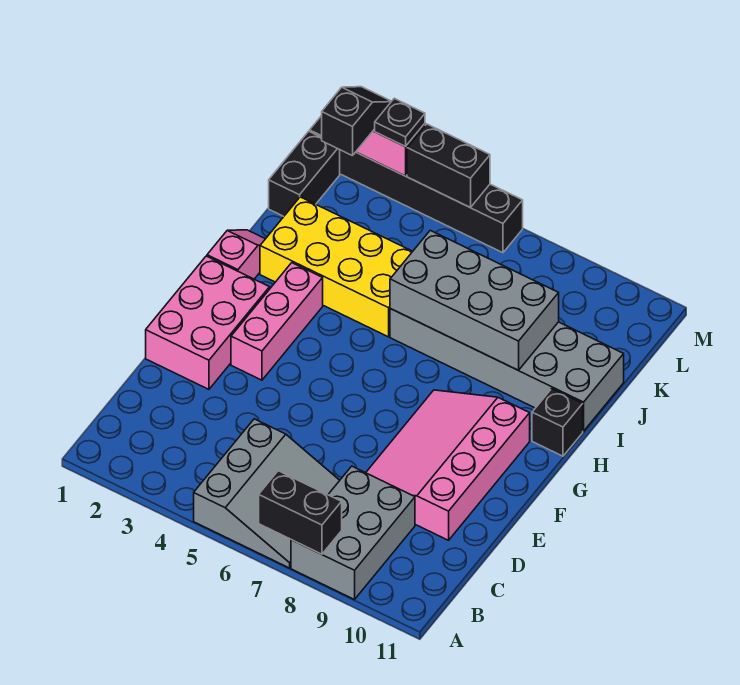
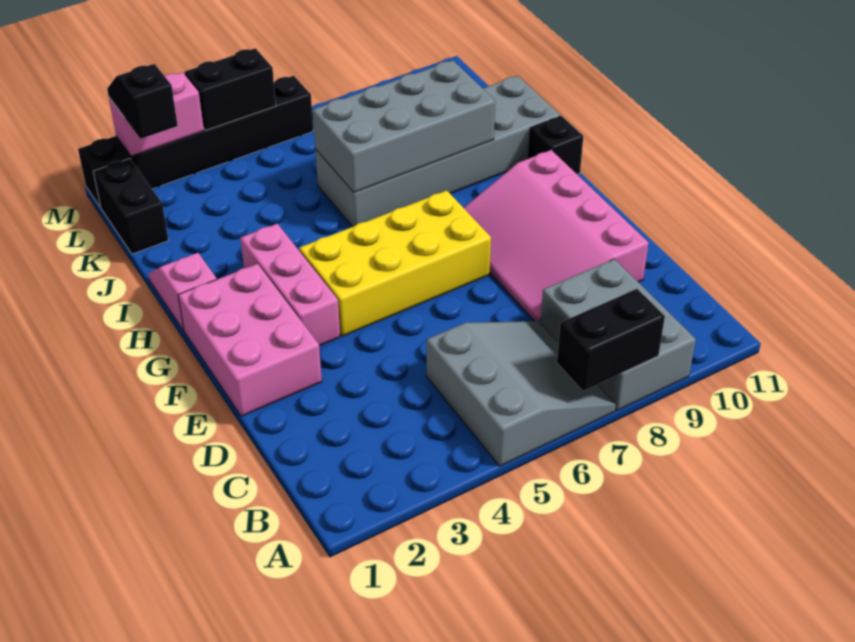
yellow brick I2:J5 level 1 -> yellow brick F4:G7 level 1
black plate M3 level 3 -> none

